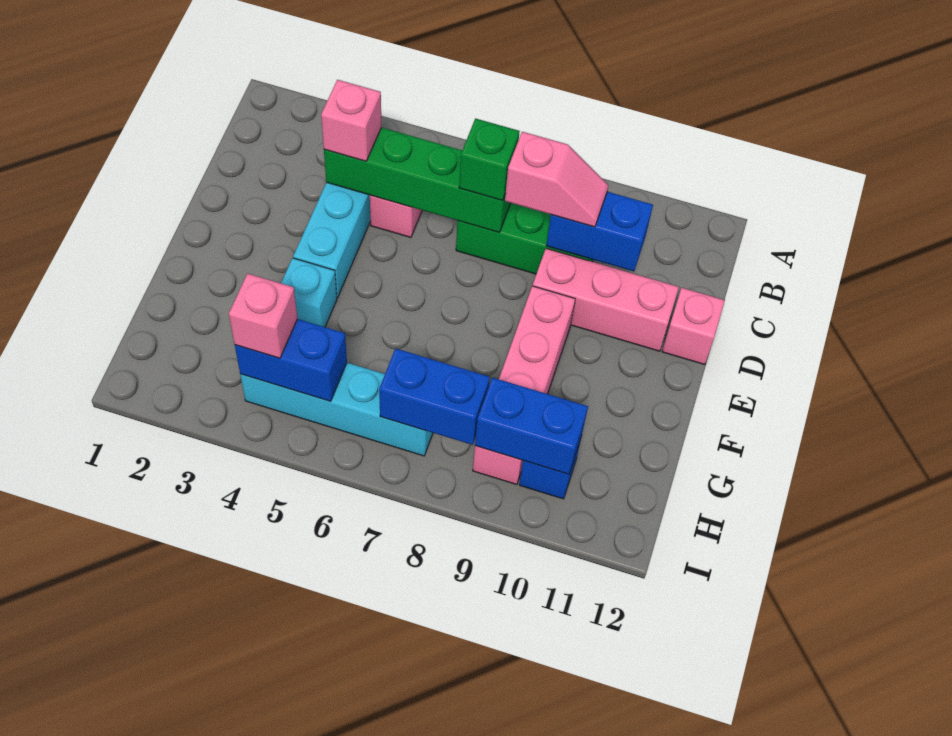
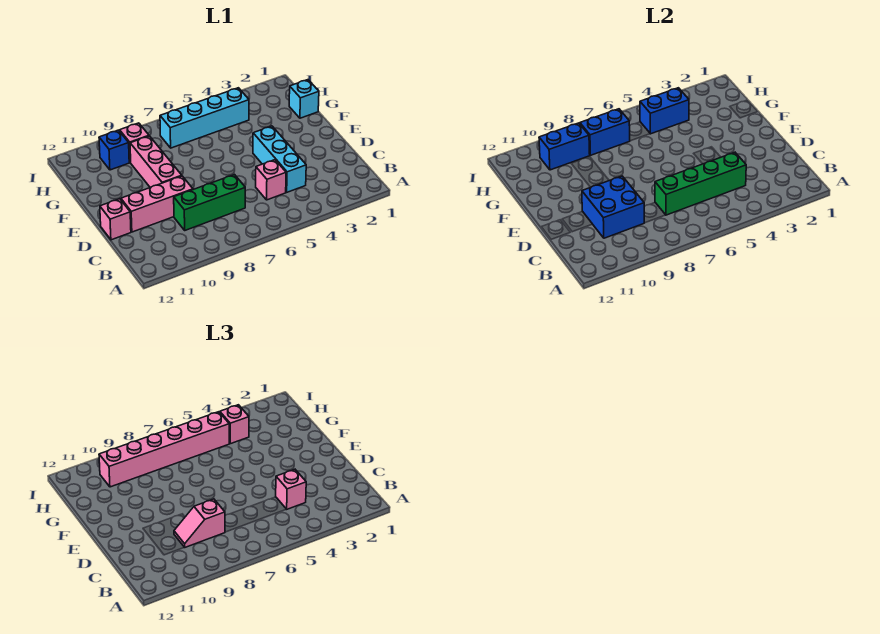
green brick C7 level 3 -> none
blue brick C9:C10 level 2 -> blue brick C9:D10 level 2
cyan brick F4 level 1 -> cyan brick G1 level 1
none -> pink brick H5:H10 level 3

